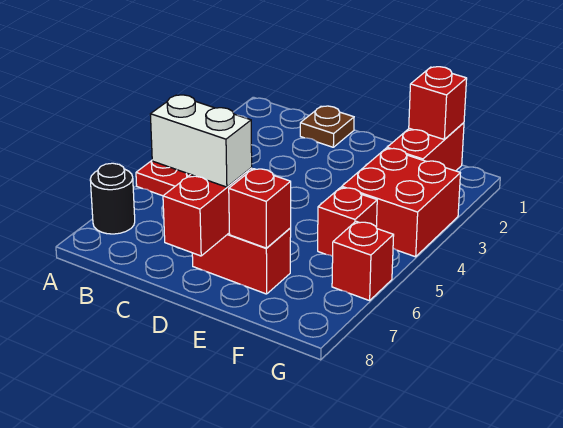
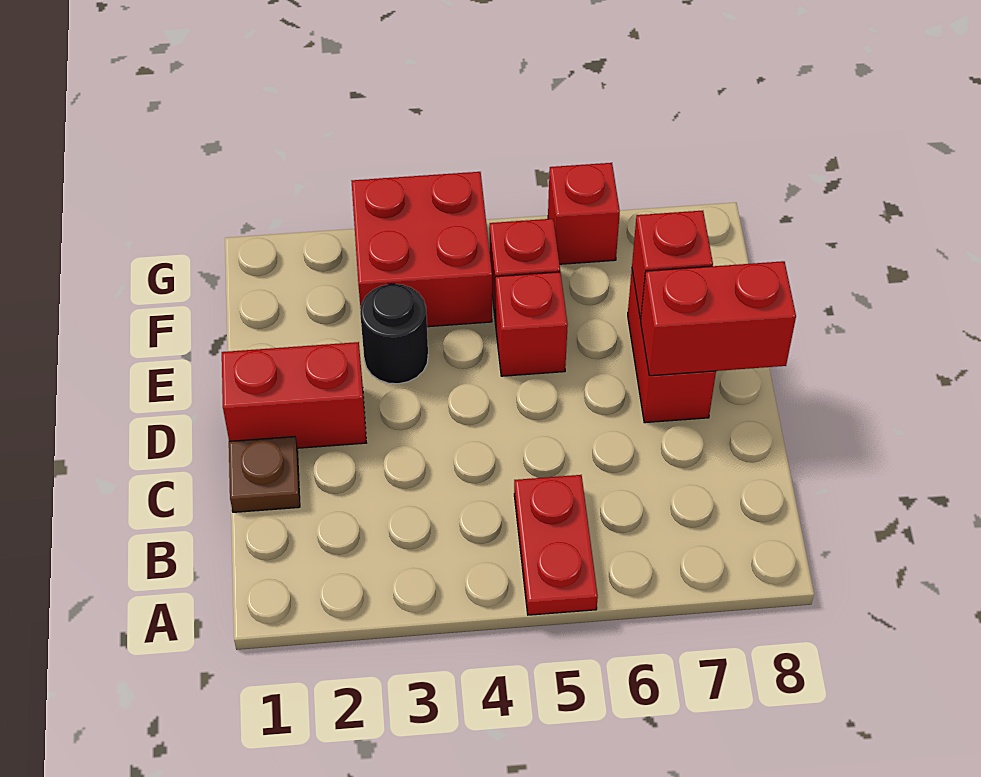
black round brick A7 level 1 -> black round brick E3 level 1
white brick C7:D7 level 3 -> none
red brick F1:F2 level 1 -> red brick D1:D2 level 1
red brick F1 level 2 -> red brick E5 level 1

